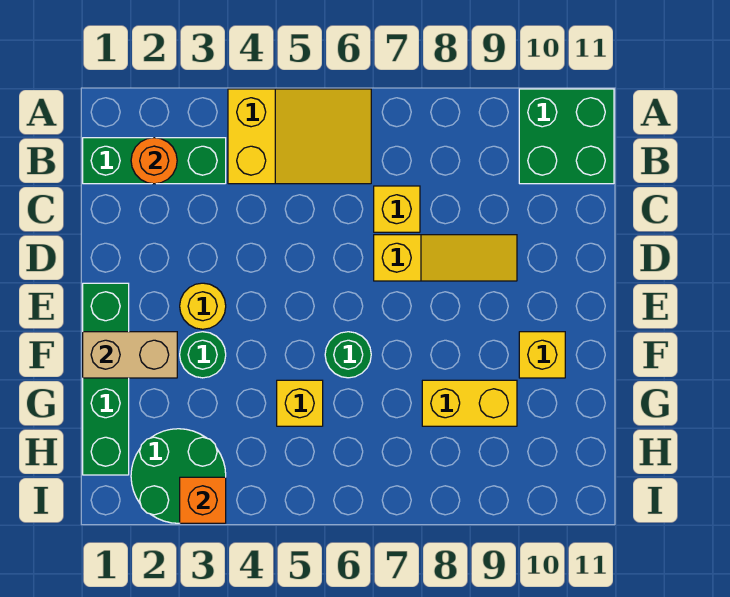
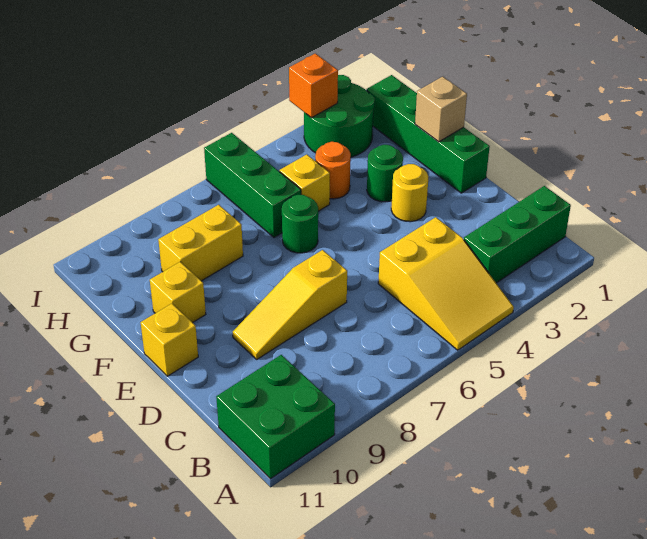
yellow slope A4:B6 level 1 top 4 -> yellow slope A4:C5 level 1 top C
orange round brick B2 level 2 -> orange round brick G4 level 1
yellow brick C7 level 1 -> yellow brick E11 level 1
tan brick F1:F2 level 2 -> tan brick F1 level 2
none -> green brick G6:I6 level 1

